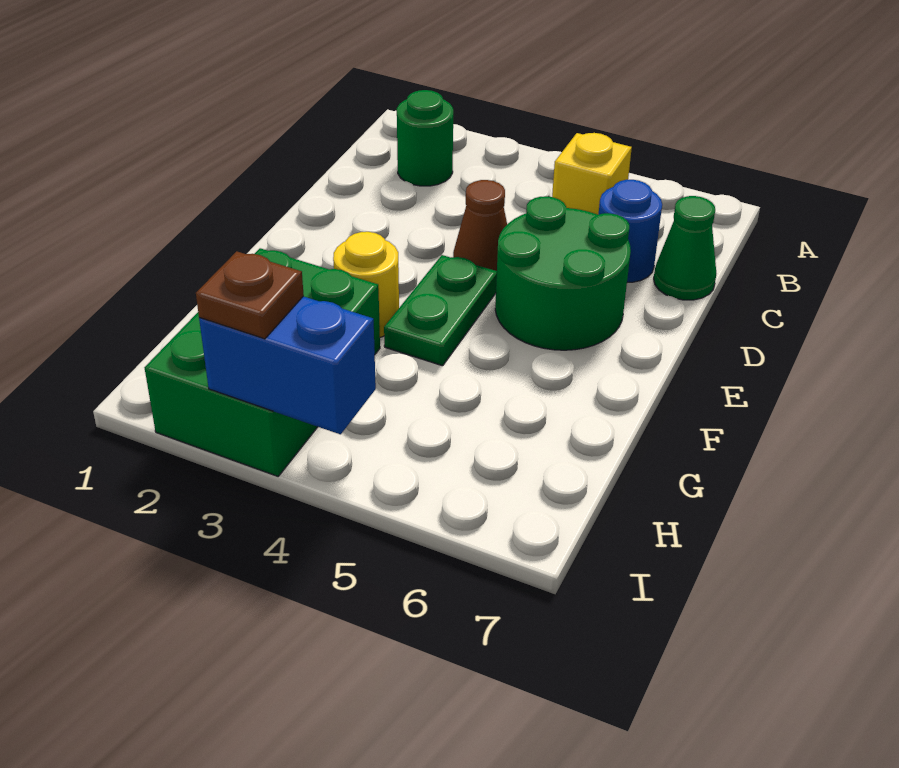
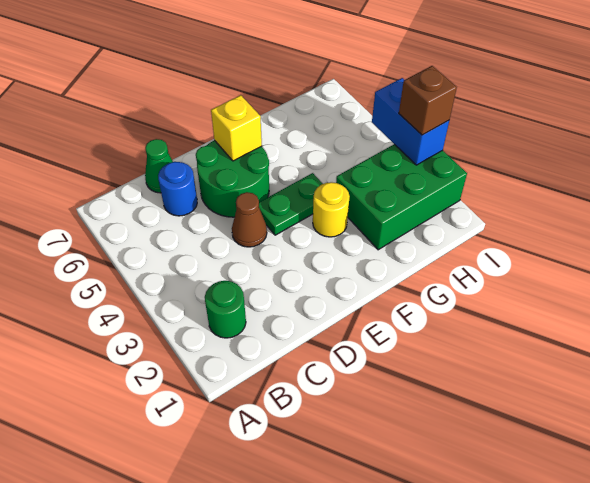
yellow brick B5 level 1 -> yellow brick E6 level 2
brown plate I3 level 3 -> brown brick I3 level 3

